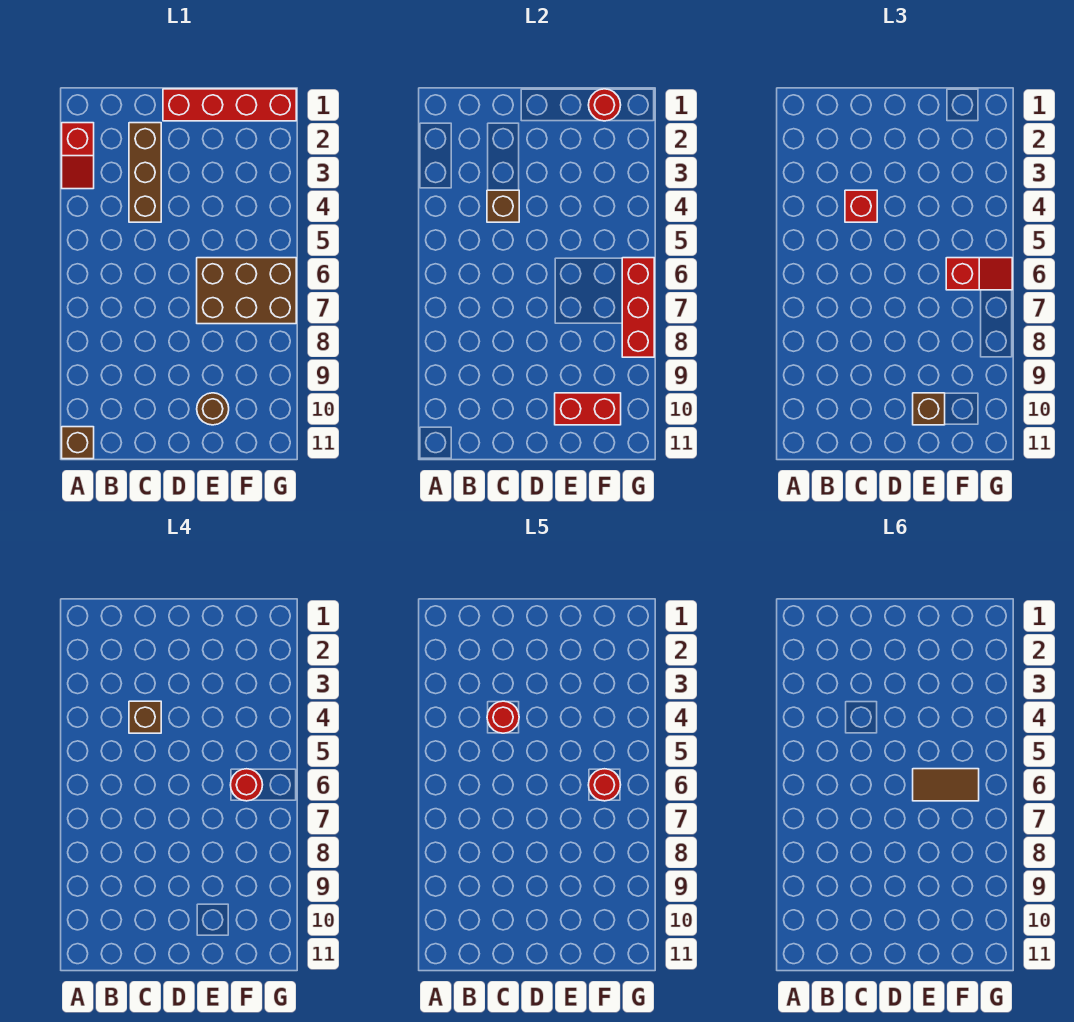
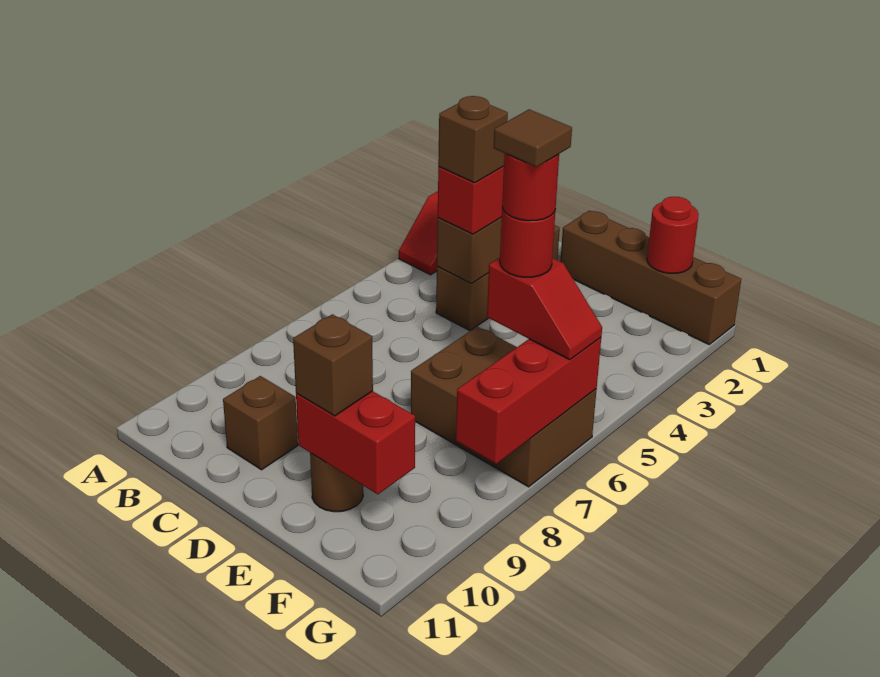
brown brick A11 level 1 -> brown brick C10 level 1
red round brick C4 level 5 -> none
red brick D1:G1 level 1 -> brown brick D1:G1 level 1
brown tile E6:F6 level 6 -> brown tile F6 level 6

